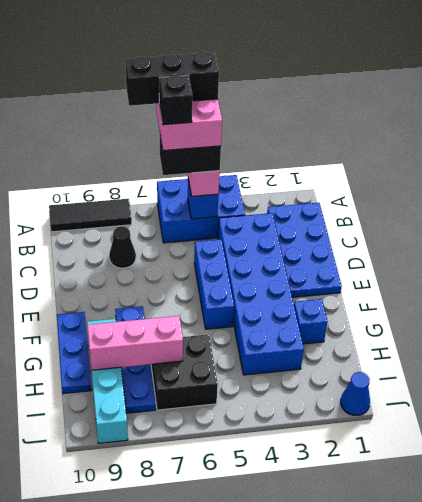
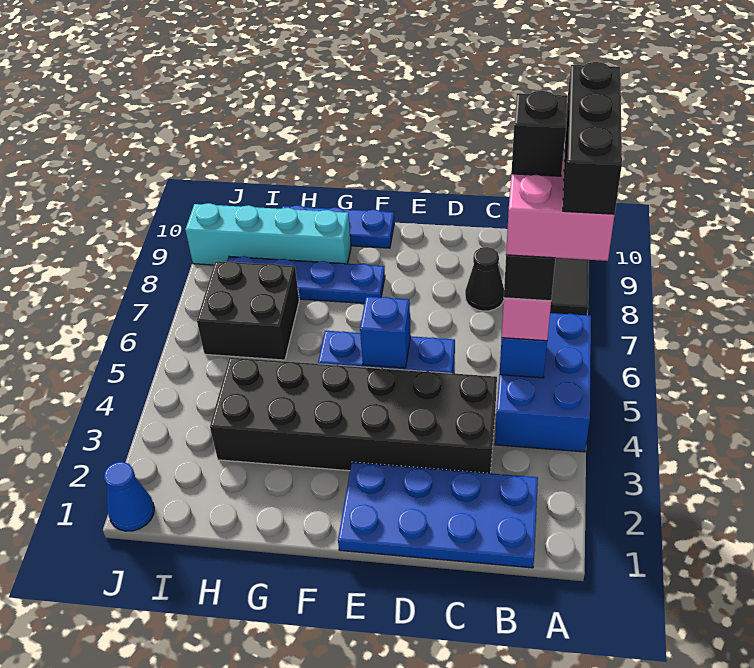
blue brick C3:H4 level 1 -> black brick C3:H4 level 1
blue brick G2 level 1 -> blue brick E5 level 2
pink brick H7:H9 level 2 -> none

